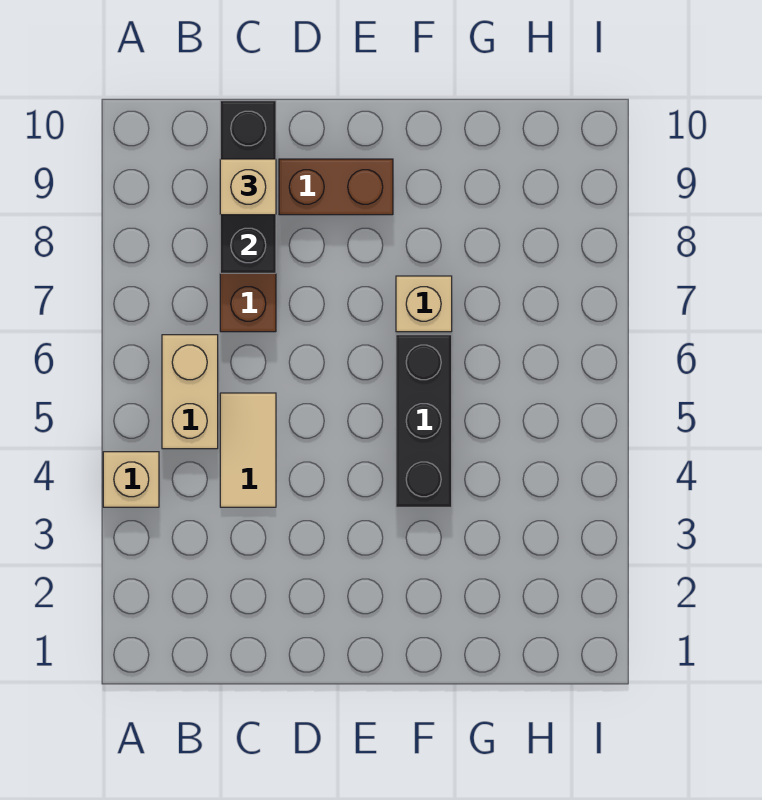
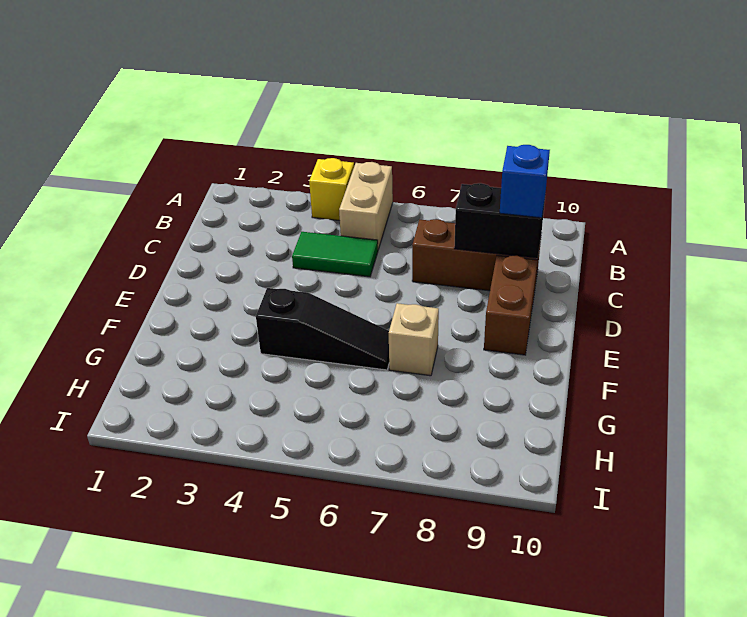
tan brick A4 level 1 -> yellow brick A4 level 1
tan brick B5:B6 level 1 -> tan brick A5:B5 level 1
tan tile C4:C5 level 1 -> green tile C4:C5 level 1
black brick C8:C10 level 2 -> black brick C8:C9 level 2
tan brick C9 level 3 -> blue brick C9 level 3
black brick F4:F6 level 1 -> black slope F4:F6 level 1 top 4

